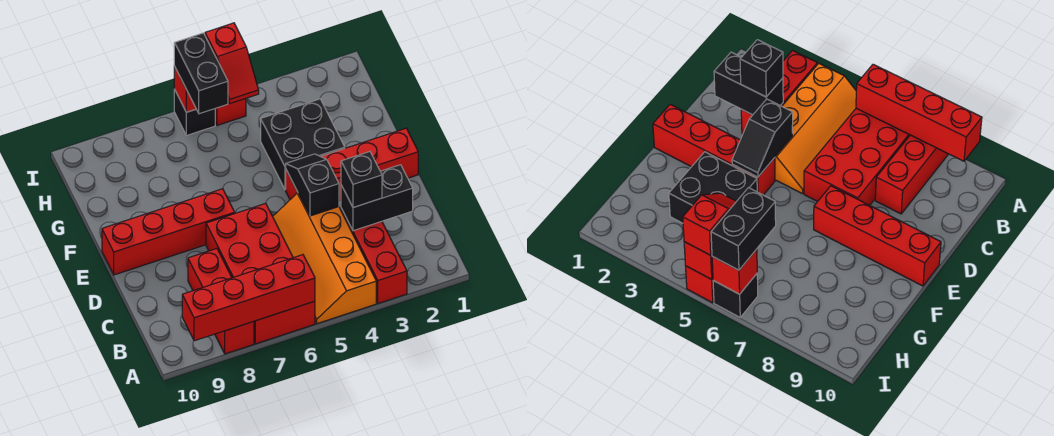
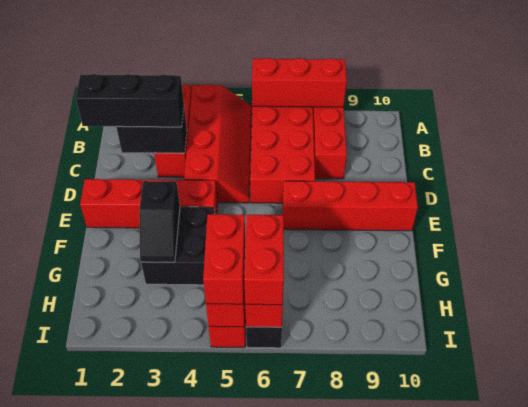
orange slope A4:D5 level 1 top 4 -> red slope A4:D5 level 1 top 4
red brick A6:A9 level 2 -> red brick A6:A8 level 2
black brick C3 level 3 -> black brick C1:C3 level 3
black slope D4:E4 level 2 top D -> black slope F3:G3 level 2 top F
red slope H5:I5 level 3 top I -> red brick H5:I5 level 3
black brick H6:I6 level 3 -> red brick H6:I6 level 3

